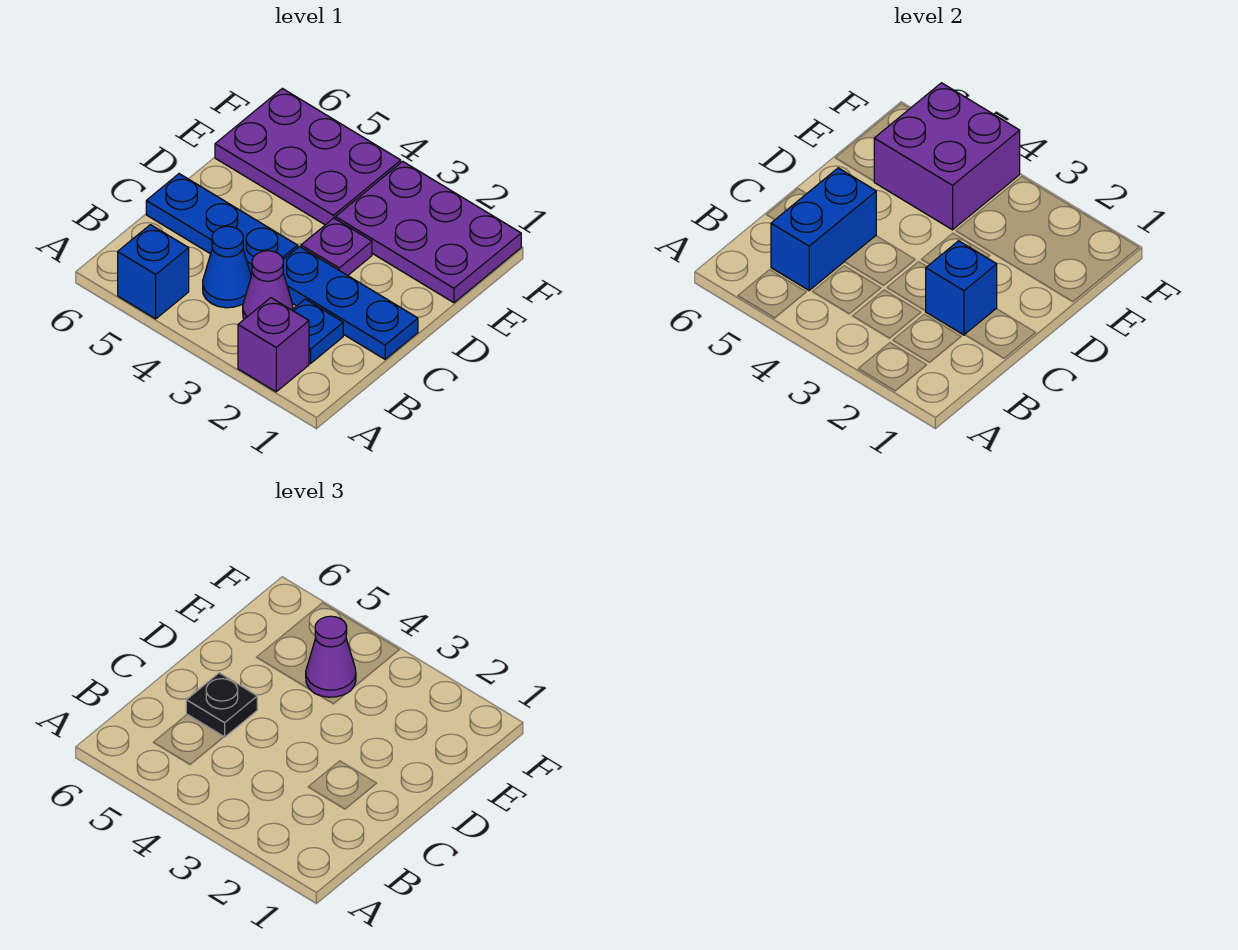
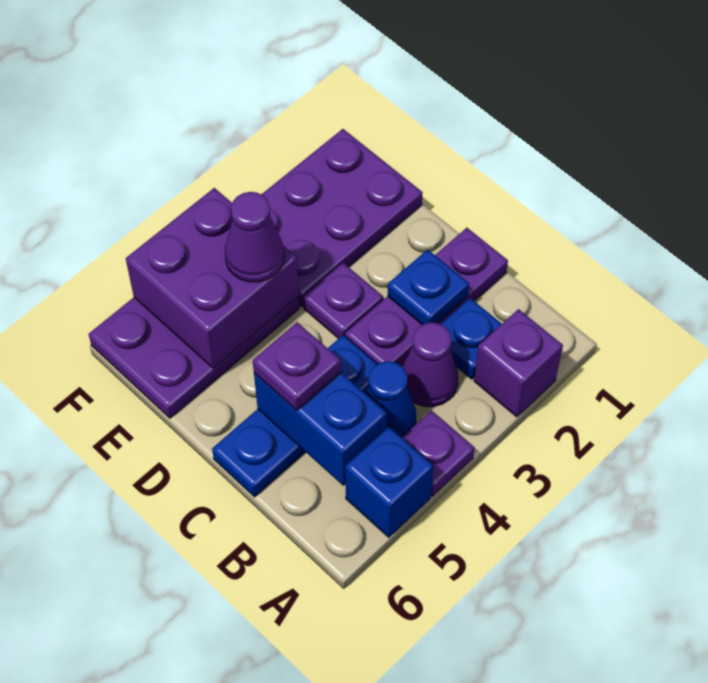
none -> purple plate A4 level 1
blue plate C1:C3 level 1 -> purple plate C1:C3 level 1
blue brick C2 level 2 -> blue plate C2 level 2
black plate C5 level 3 -> purple plate C5 level 3

